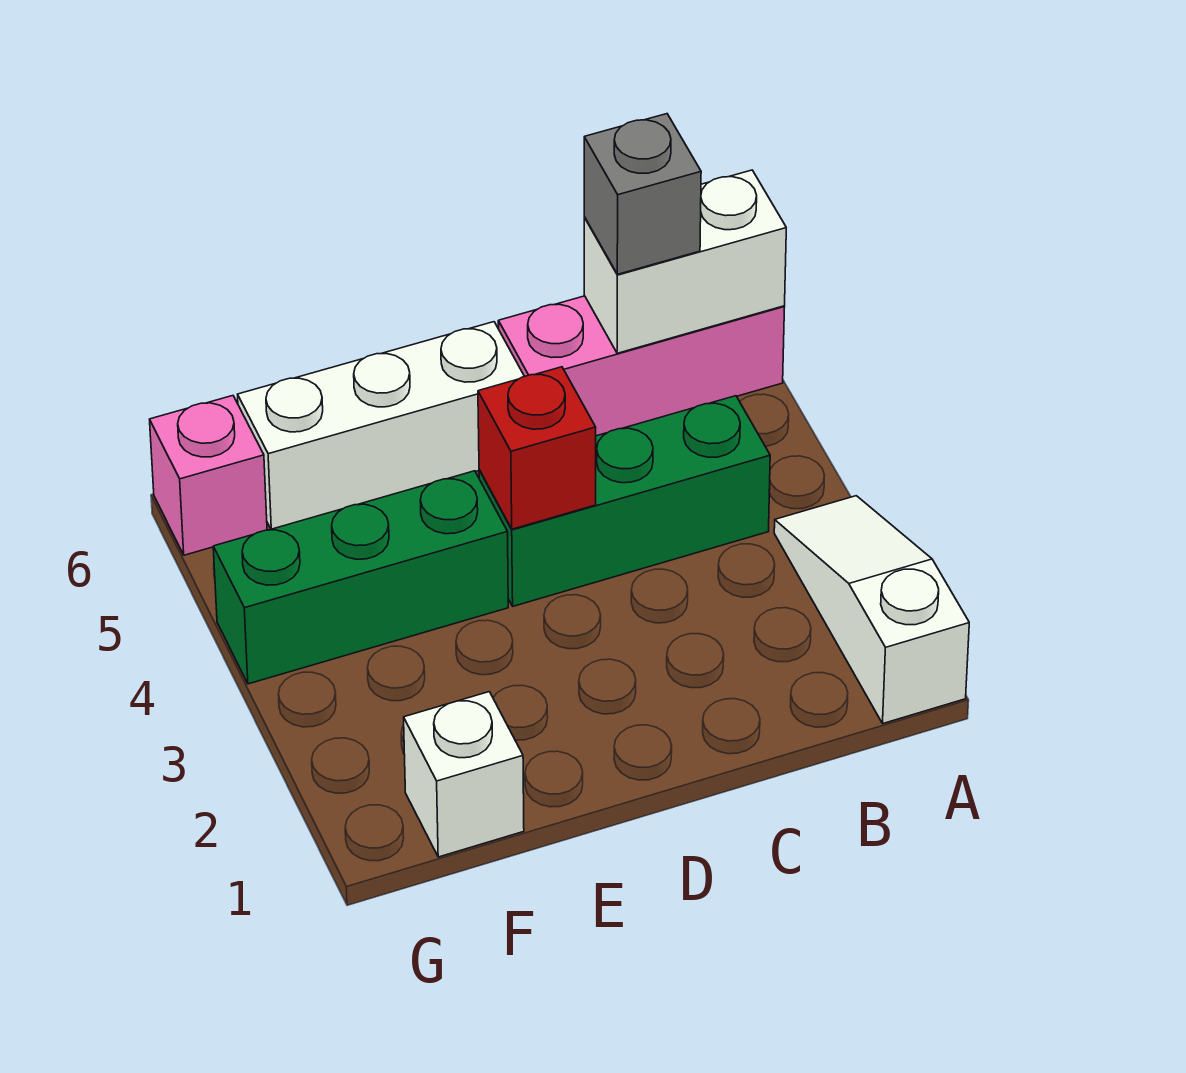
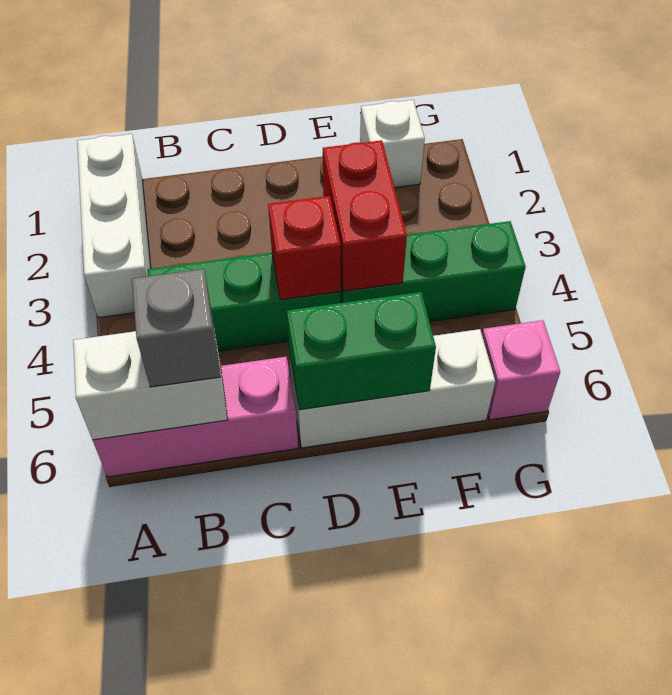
white slope A1:A3 level 1 top 1 -> white brick A1:A3 level 1
none -> green brick D6:E6 level 2
none -> red brick E3:E4 level 2

